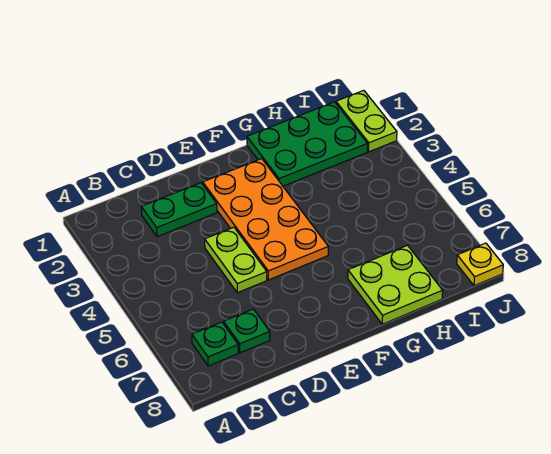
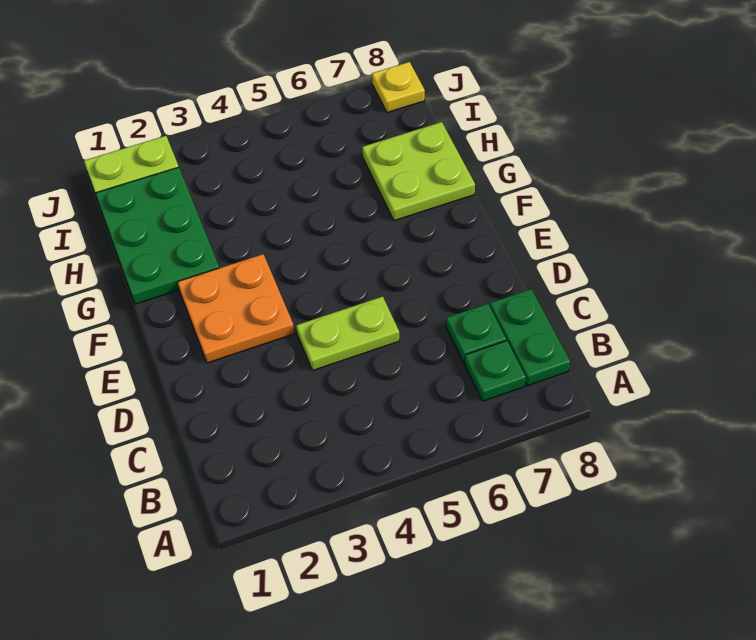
green plate C2:D2 level 1 -> green plate B8:C8 level 1
orange plate E2:F5 level 1 -> orange plate E2:F3 level 1

